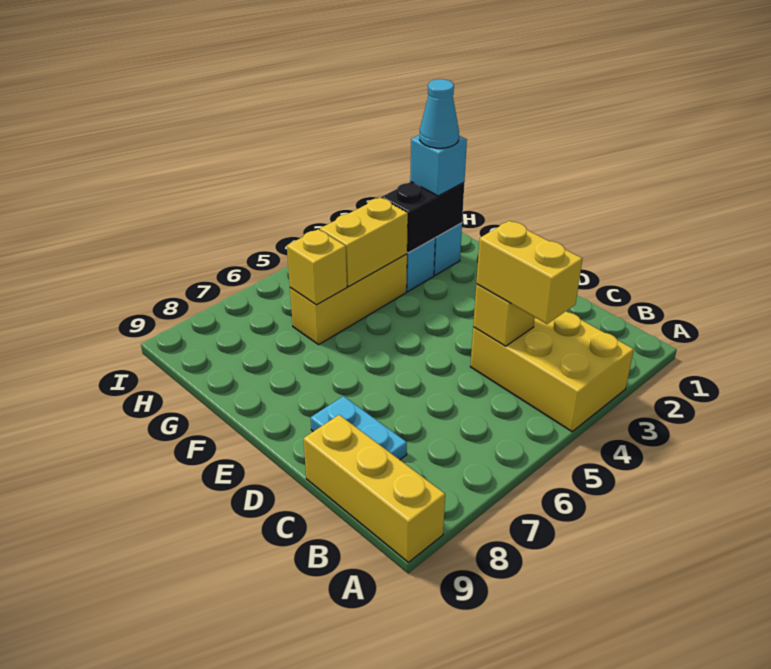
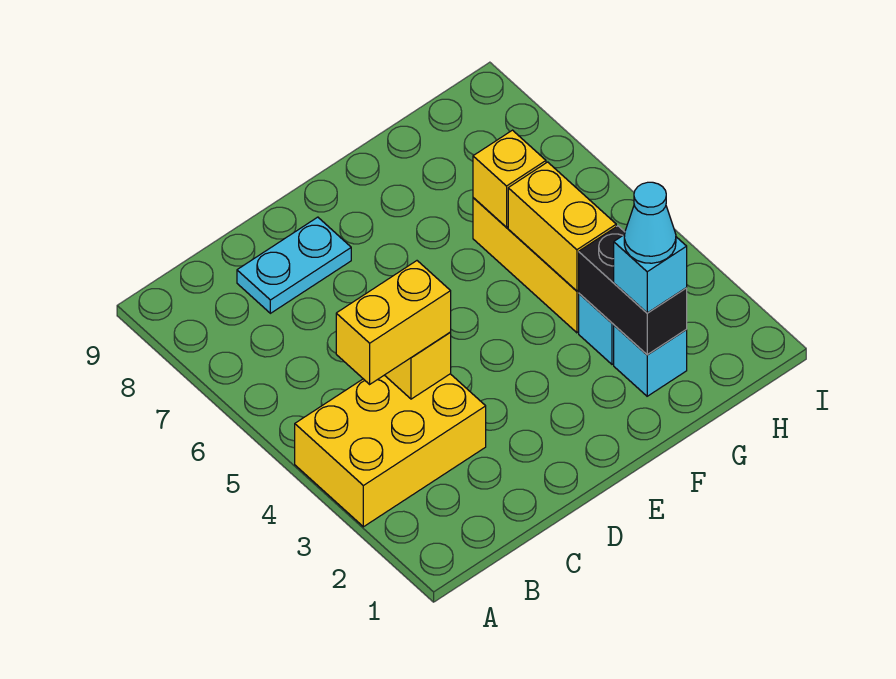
yellow brick A9:C9 level 1 -> none

